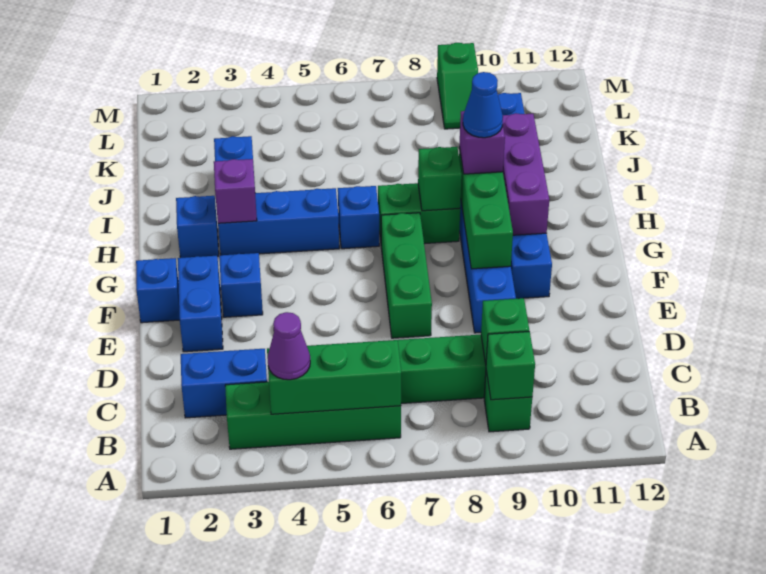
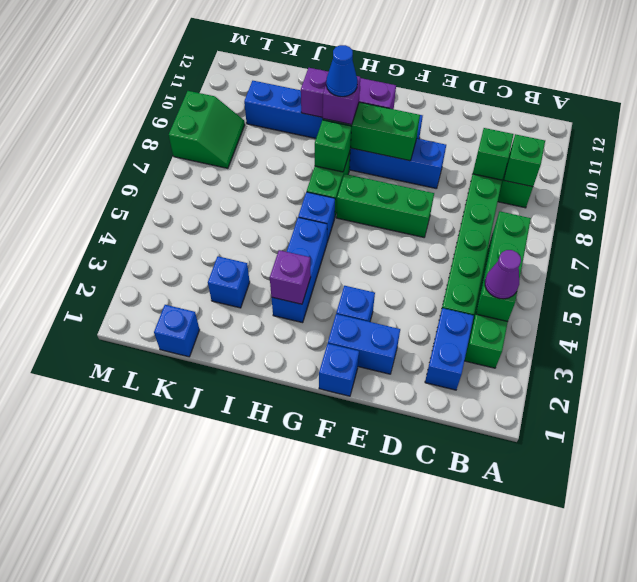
blue brick H2 level 1 -> blue brick K1 level 1
green slope L9:M9 level 1 top M -> green slope L8:M9 level 1 top M

